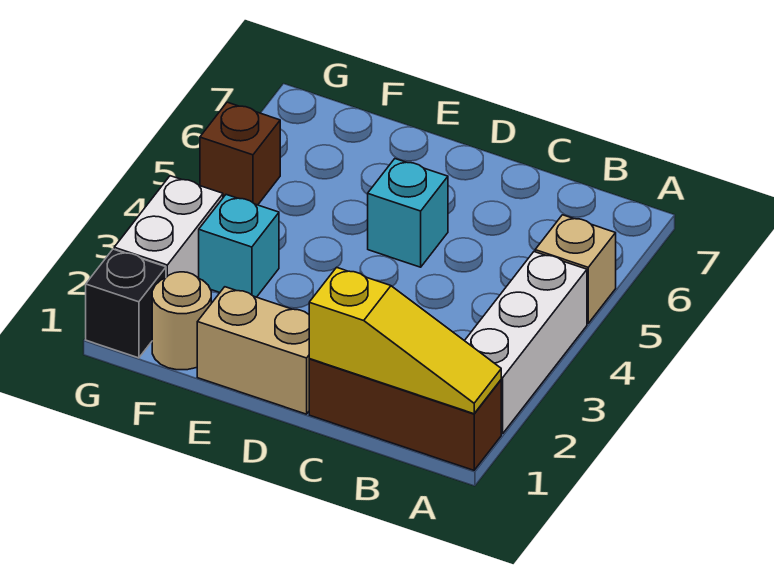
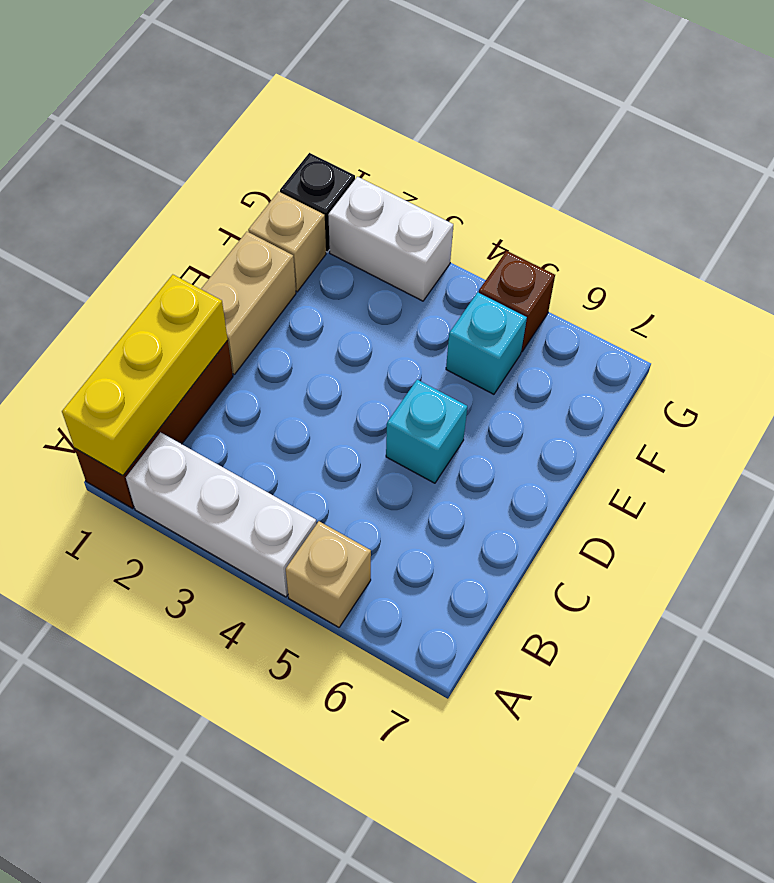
yellow slope A1:C1 level 2 top C -> yellow brick A1:C1 level 2
tan round brick F1 level 1 -> tan brick F1 level 1
cyan brick F3 level 1 -> cyan brick F5 level 1

